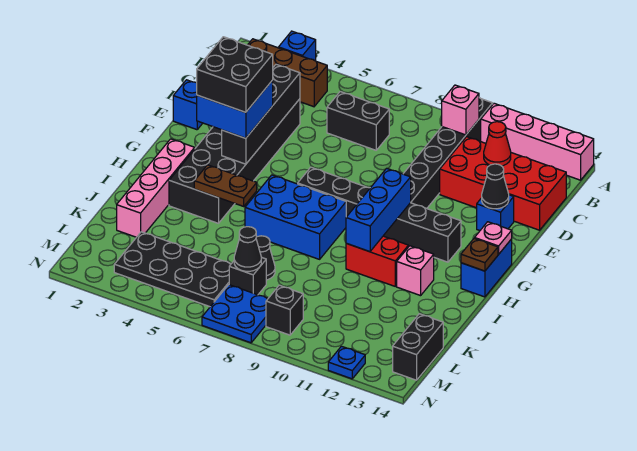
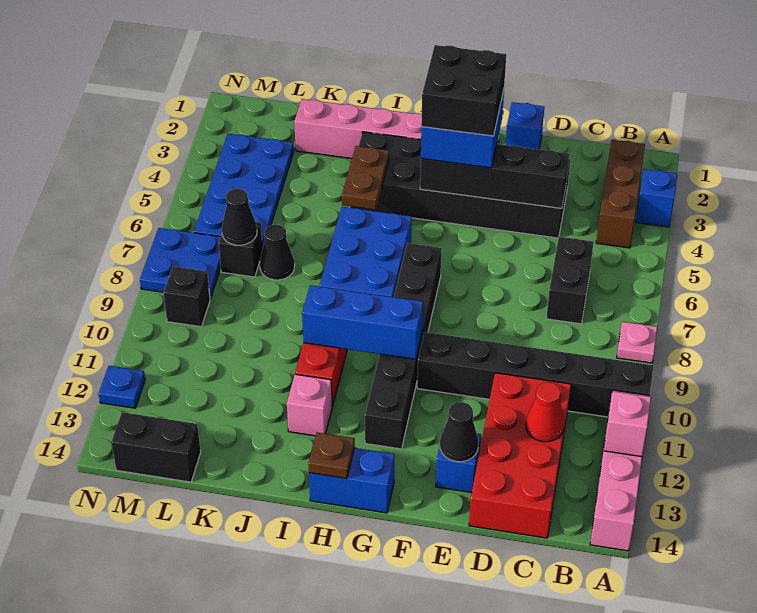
pink brick B10 level 2 -> pink brick A12 level 2
pink plate G14 level 2 -> pink plate A8 level 1
black plate L3:M6 level 1 -> blue plate L3:M6 level 1

